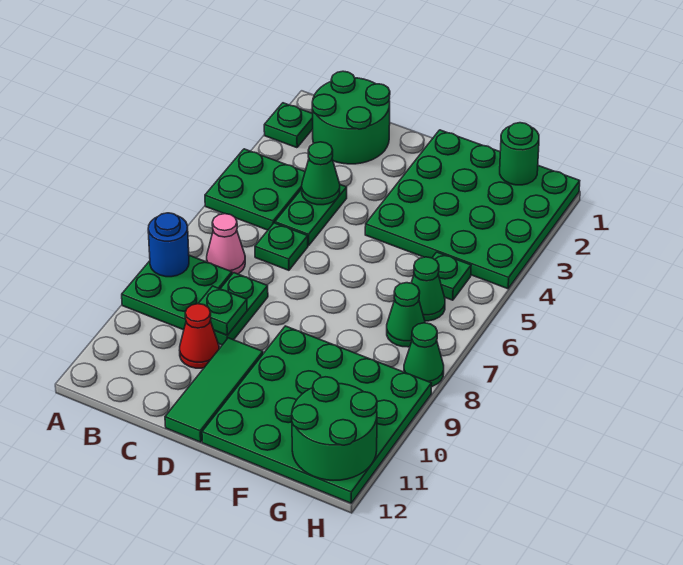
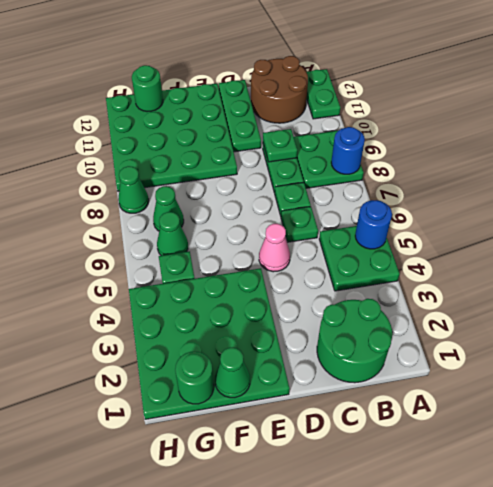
green plate A2 level 1 -> green plate C7 level 1
none -> blue round brick A5 level 2
pink cone B7 level 1 -> pink cone D5 level 1
none -> brown round brick B11:C12 level 1
green plate C4:C5 level 1 -> green plate A11:A12 level 1
green cone C4 level 2 -> green cone F1 level 2
red cone C10 level 1 -> none
green tile D10:D12 level 1 -> green plate D10:D12 level 1
green round brick G11:H12 level 2 -> green round brick G12 level 2

